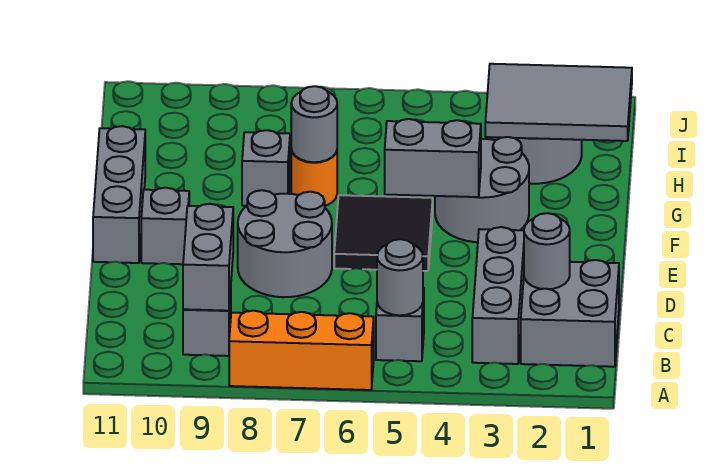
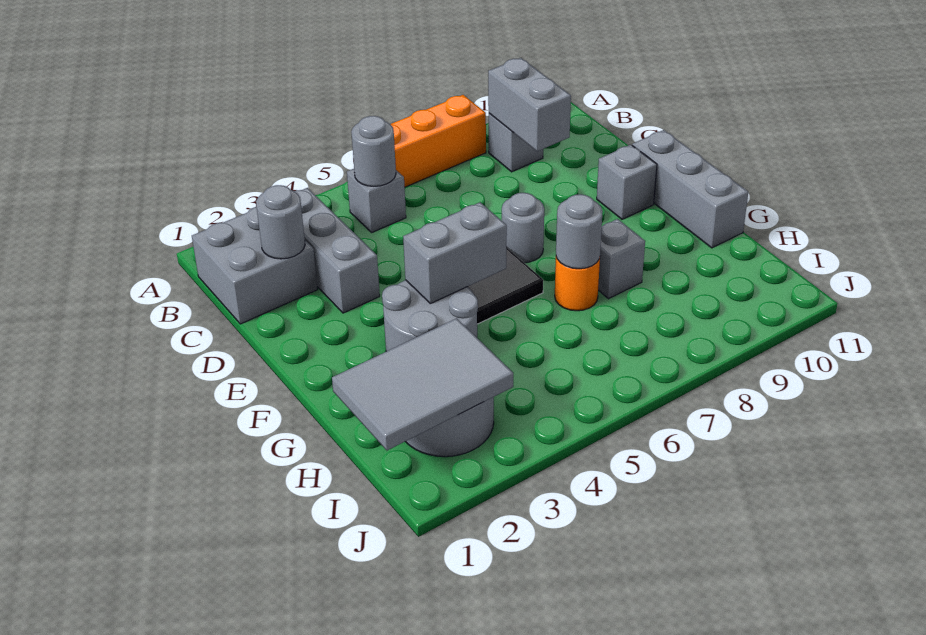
grey round brick D7:E8 level 1 -> grey round brick E7 level 1

